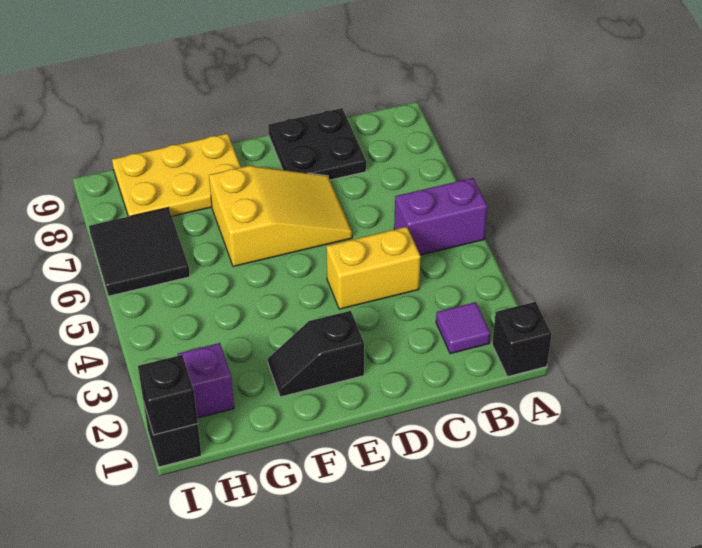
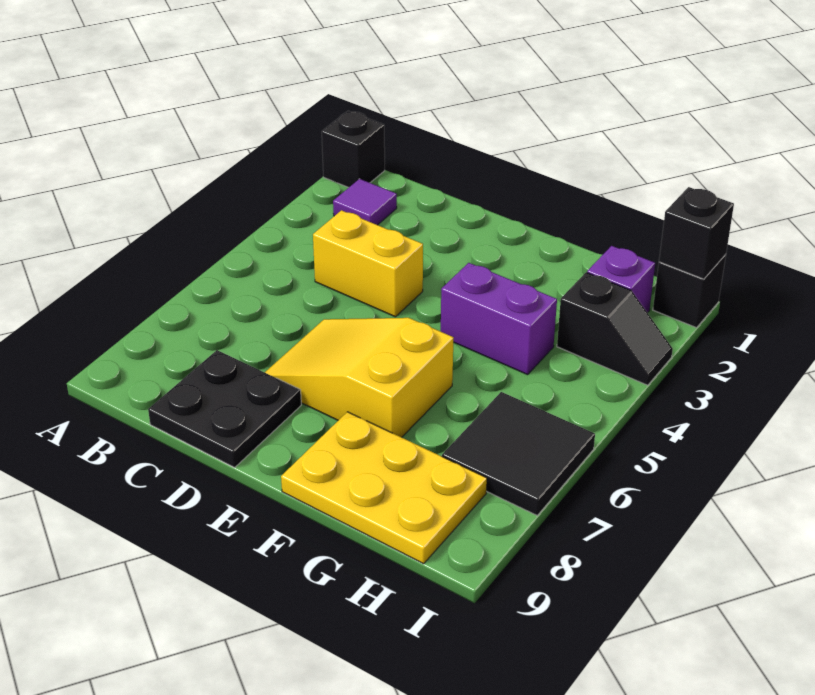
purple brick A5:B5 level 1 -> purple brick F4:G4 level 1
black slope E2:F2 level 1 top E -> black slope H3:I3 level 1 top H

